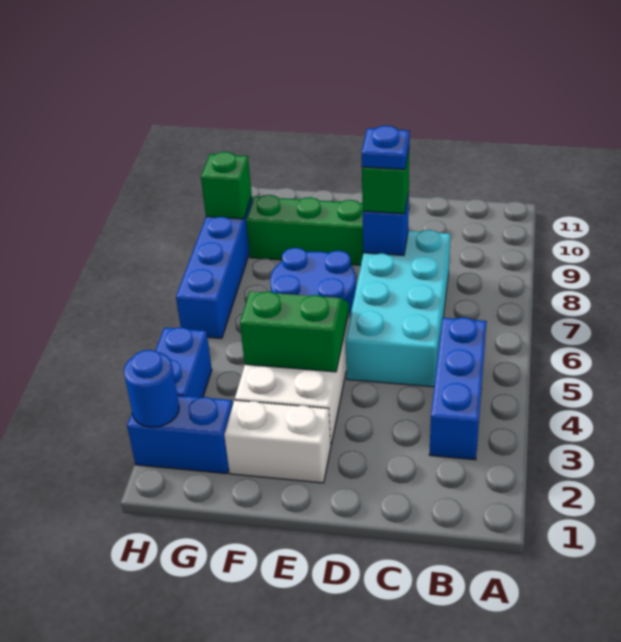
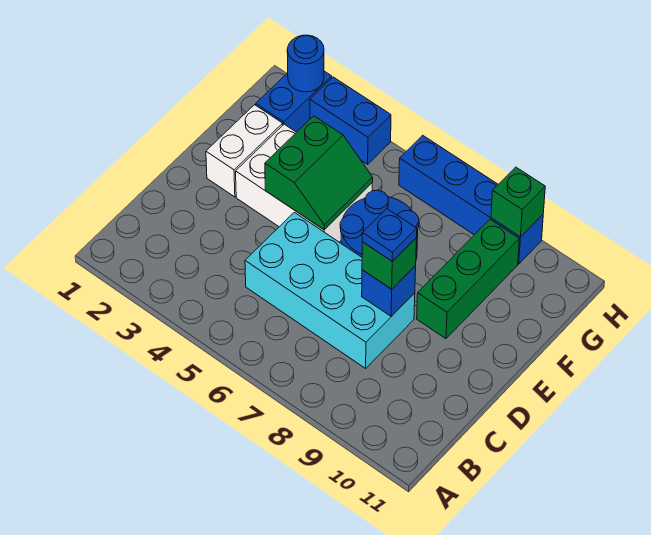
blue brick B3:B5 level 1 -> none

